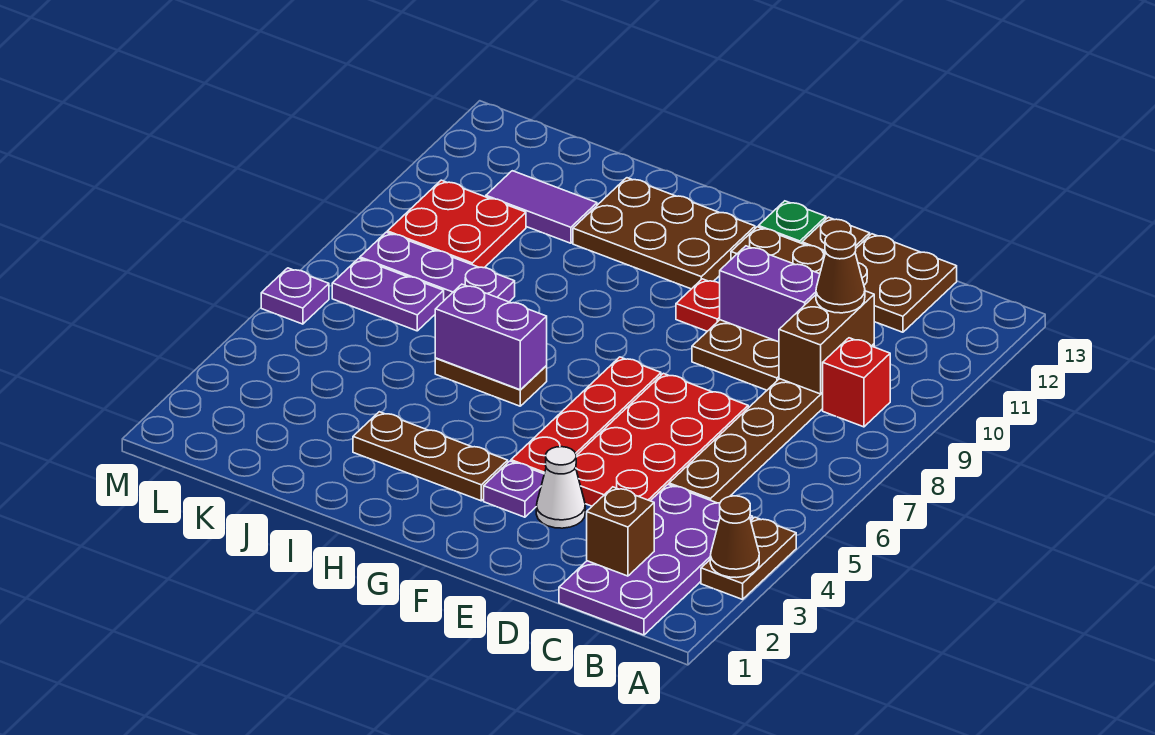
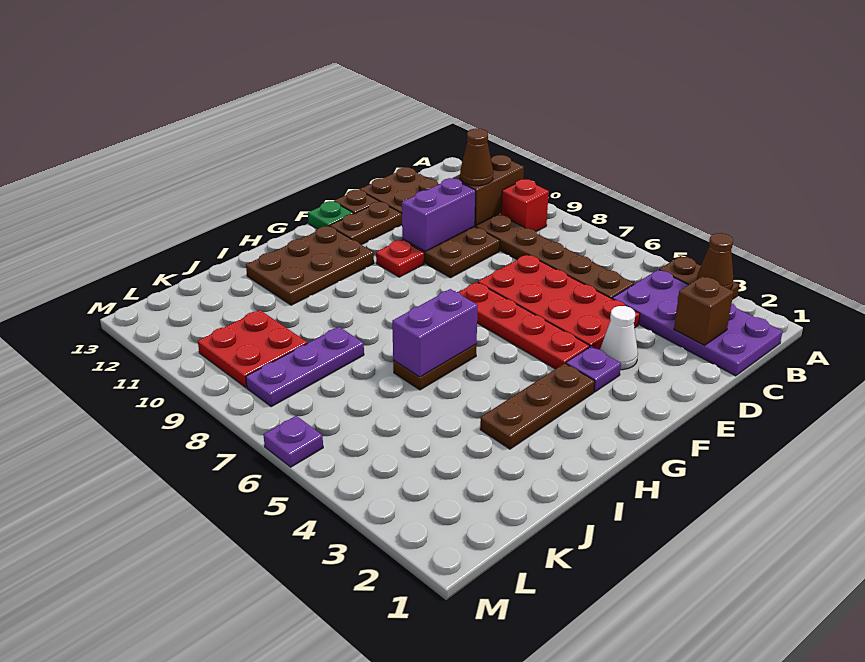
brown brick C9:C10 level 2 -> brown brick B10:C10 level 2
purple tile J11:K11 level 1 -> none
purple plate K7:L7 level 1 -> none

